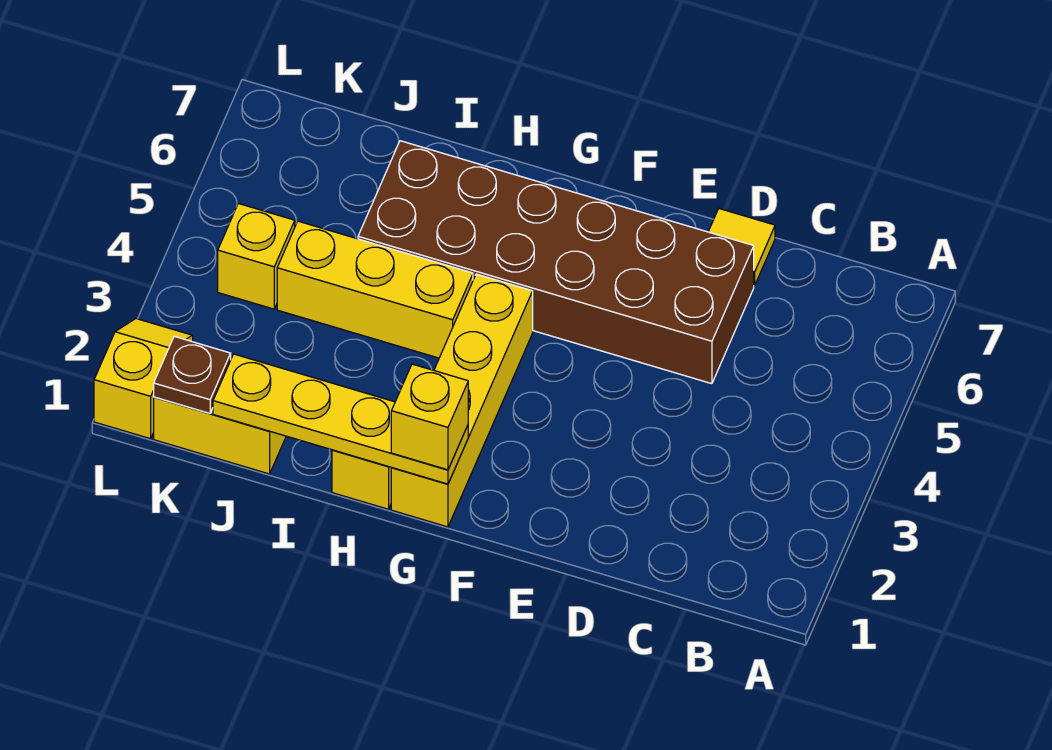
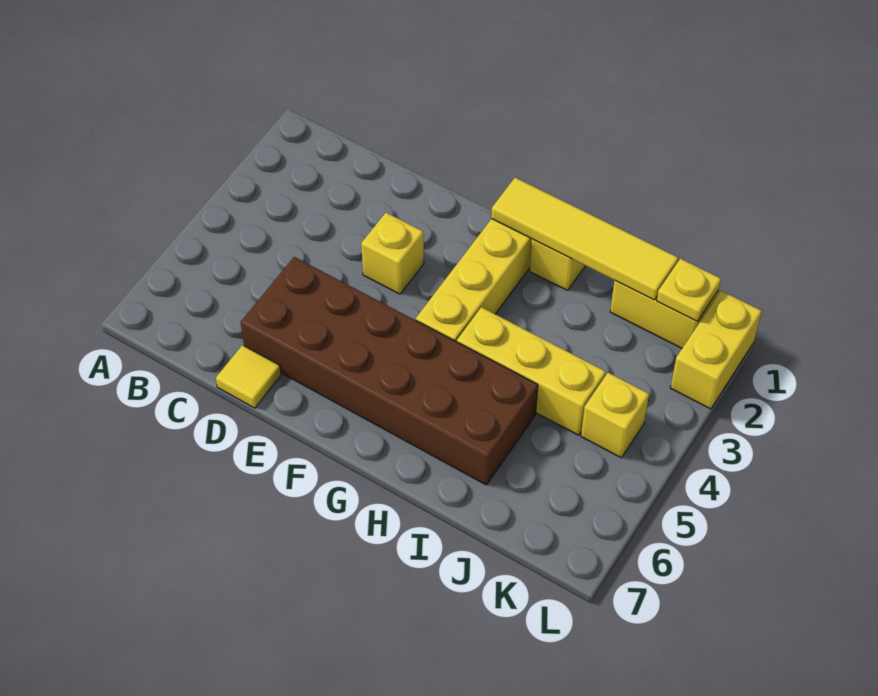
yellow plate G1:J1 level 2 -> yellow tile G1:J1 level 2
yellow brick G1 level 3 -> yellow brick E3 level 1
brown plate K1 level 2 -> yellow plate K1 level 2
yellow slope L1:L2 level 1 top 1 -> yellow brick L1:L2 level 1

